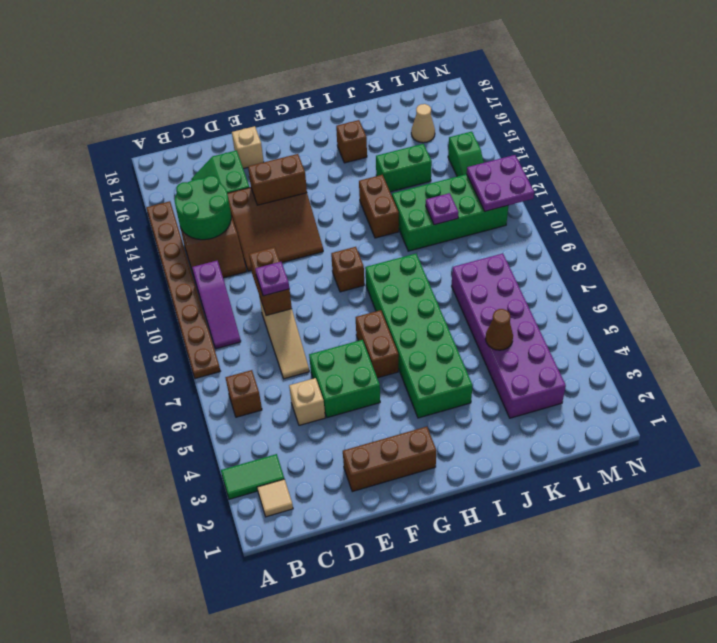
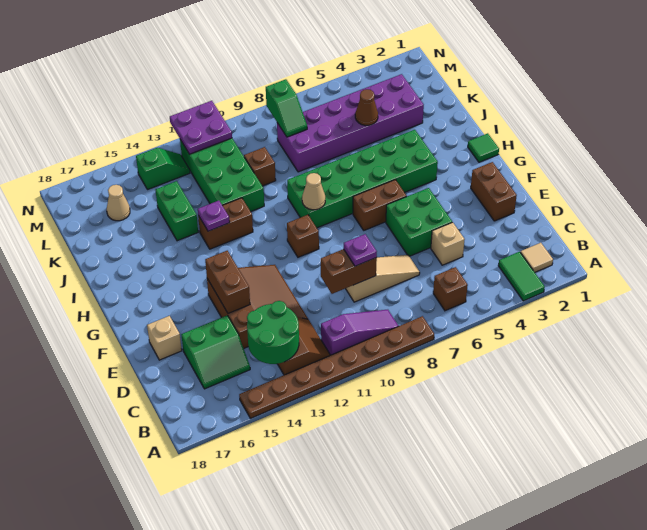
brown brick E2:G2 level 1 -> brown brick E2:F2 level 1
none -> green tile H1 level 1
none -> tan cone H9 level 2
brown brick I16 level 1 -> brown brick K10 level 1
purple plate K11 level 2 -> purple plate I13 level 2
none -> green slope L8:M8 level 2 top M

